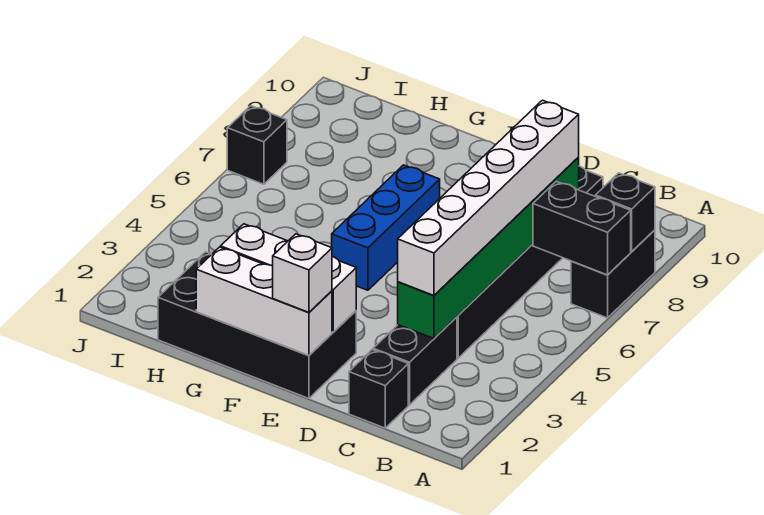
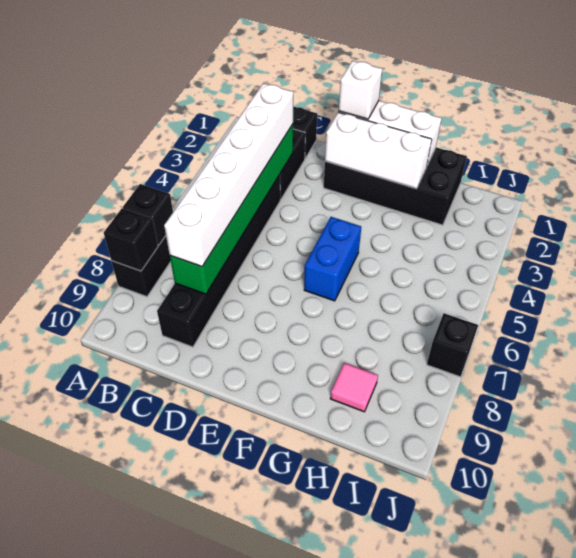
black brick A7:B7 level 2 -> black brick A7 level 2
blue brick F5:F7 level 1 -> blue brick F5:F6 level 1
none -> pink tile H9 level 1

